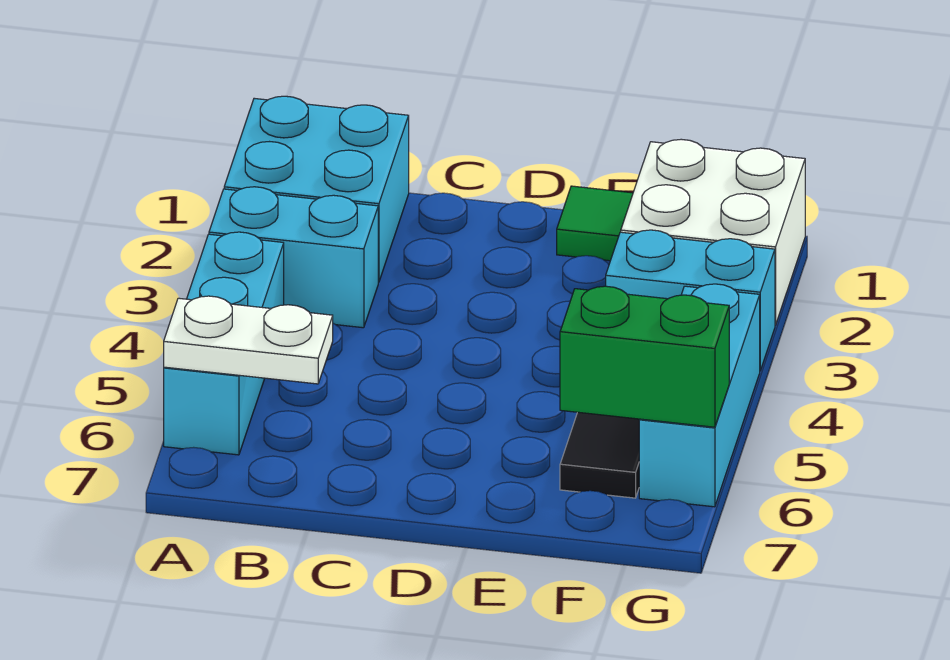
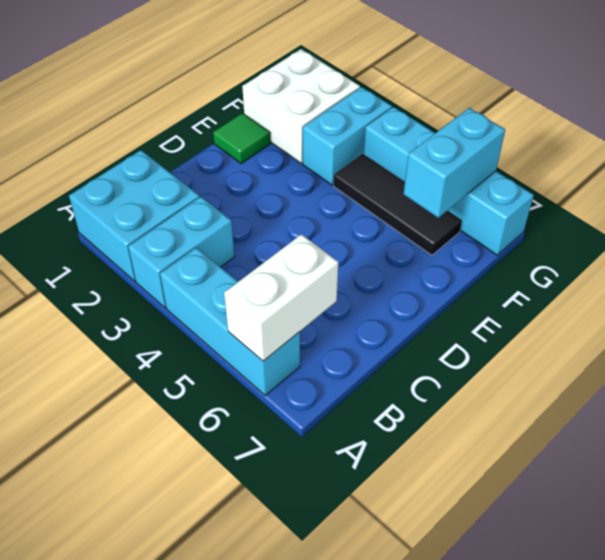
white plate A6:B6 level 2 -> white brick A6:B6 level 2
green brick F6:G6 level 2 -> cyan brick F6:G6 level 2
cyan brick G4:G6 level 1 -> cyan brick G4:G7 level 1

